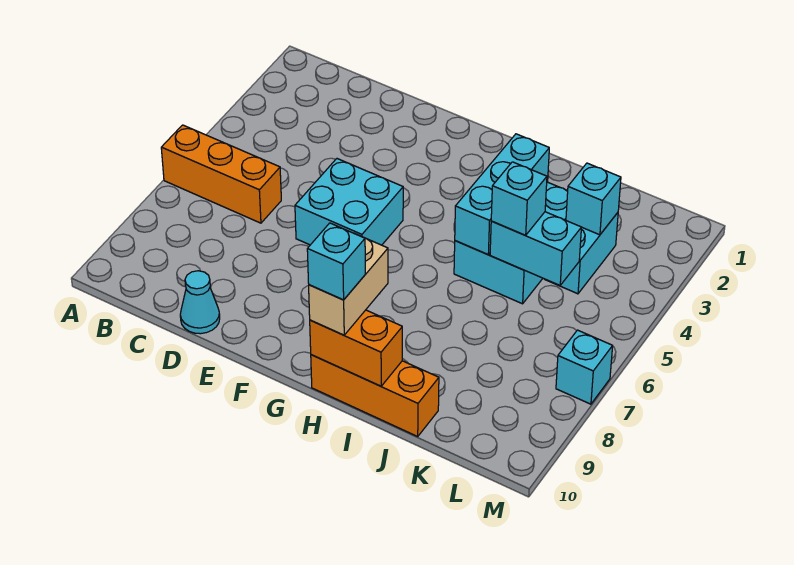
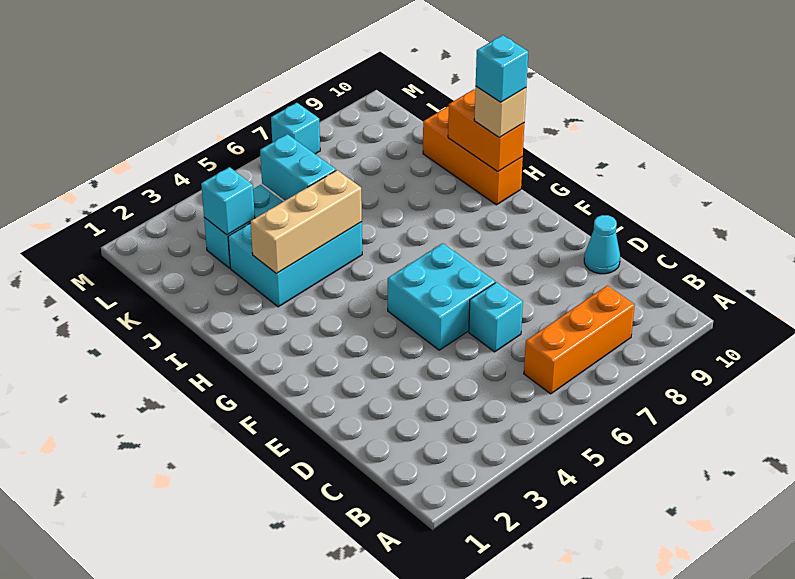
orange brick A6:C6 level 1 -> orange brick B6:B8 level 1
tan brick H9:H10 level 3 -> tan brick H10 level 3
cyan brick I3:I5 level 2 -> tan brick I3:I5 level 2
cyan brick J5 level 3 -> cyan brick D6 level 1

